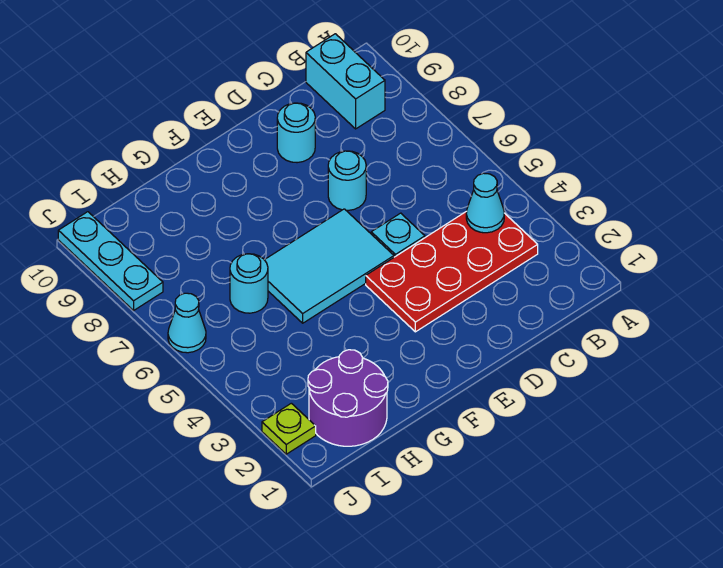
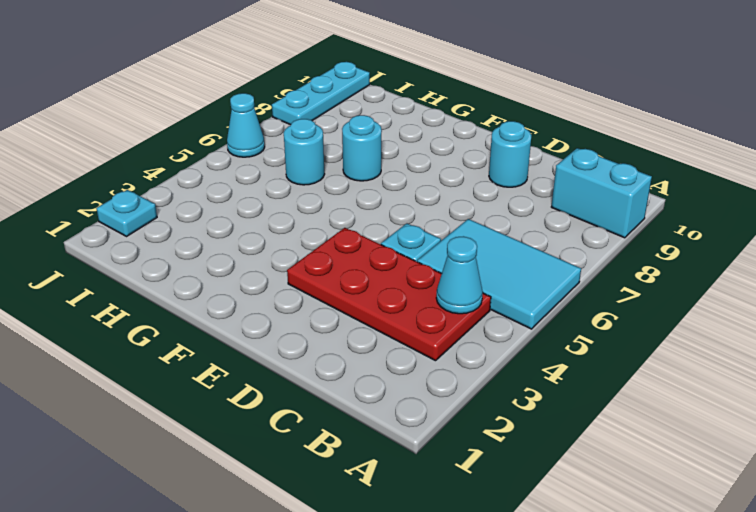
cyan brick B9:B10 level 1 -> cyan brick A9:B9 level 1
cyan round brick D7 level 1 -> cyan round brick G7 level 1
cyan tile E5:G6 level 1 -> cyan tile A5:C6 level 1
purple round brick H1:I2 level 1 -> none
lime plate J2 level 1 -> cyan plate J2 level 1

